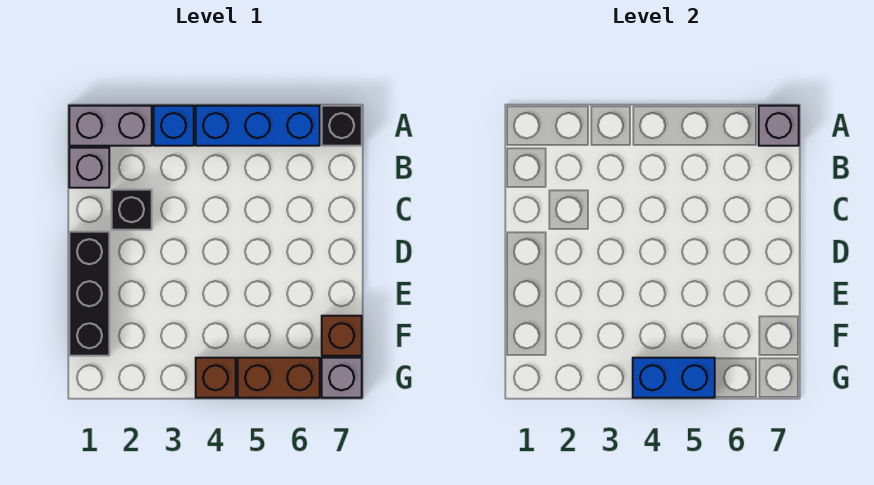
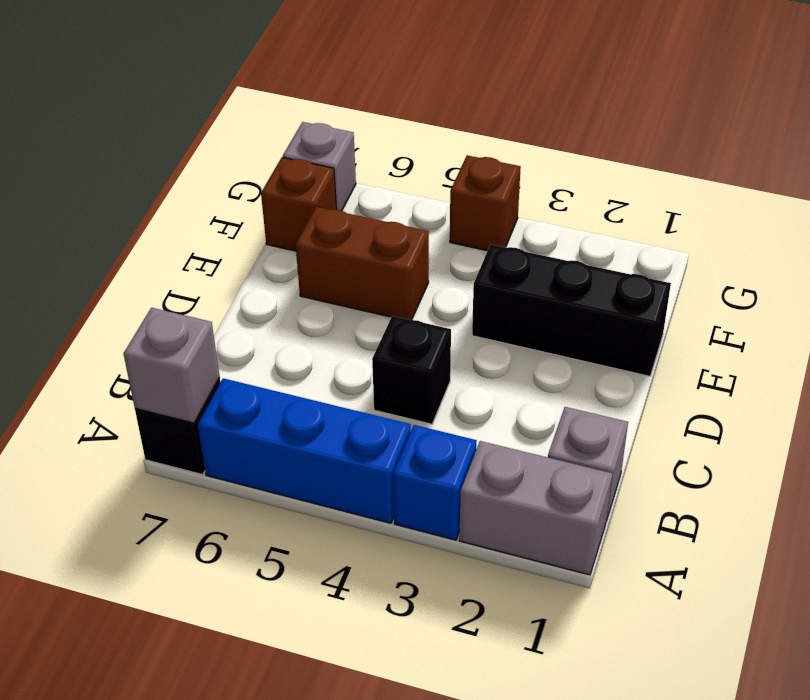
black brick C2 level 1 -> black brick C4 level 1
black brick D1:F1 level 1 -> black brick E1:E3 level 1
blue brick G4:G5 level 2 -> none
brown brick G5:G6 level 1 -> brown brick E5:E6 level 1

